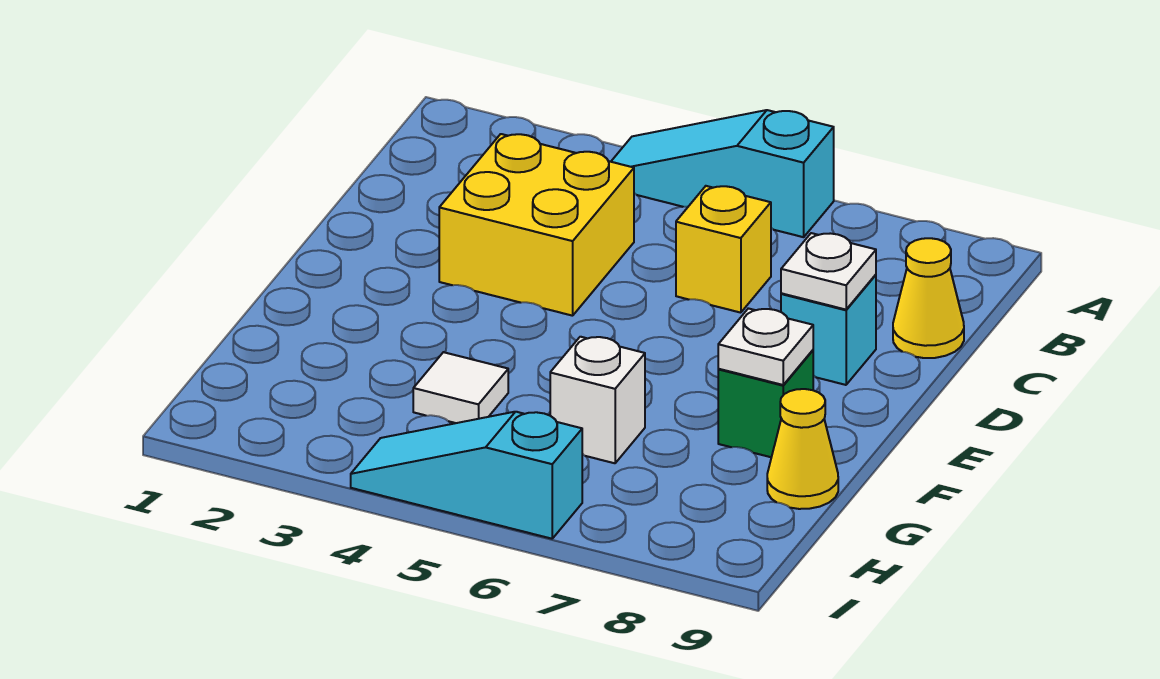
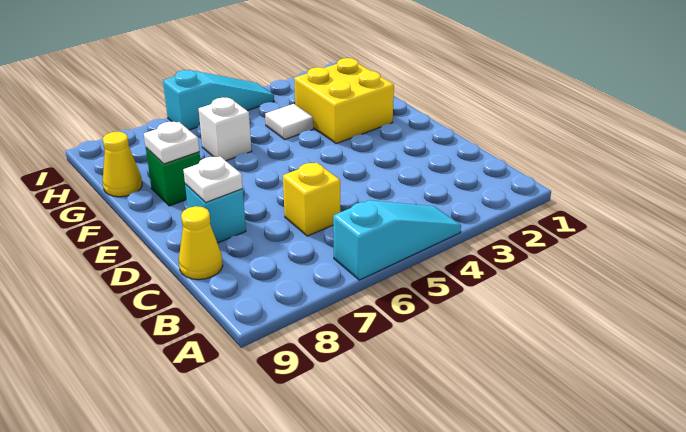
yellow brick C3:D4 level 1 -> yellow brick F2:G3 level 1

